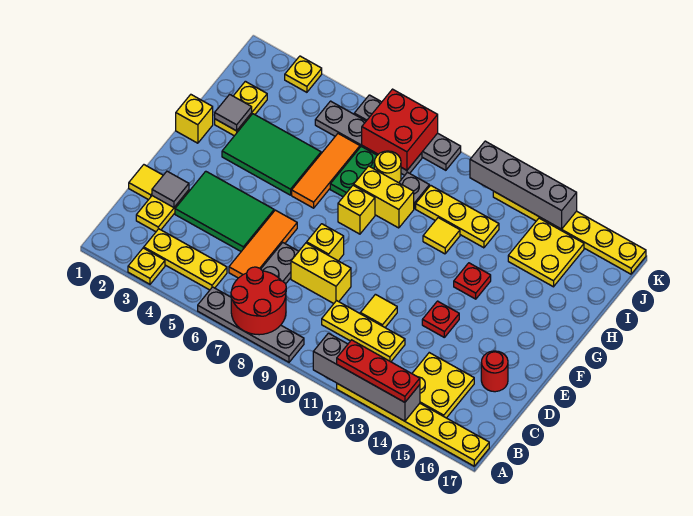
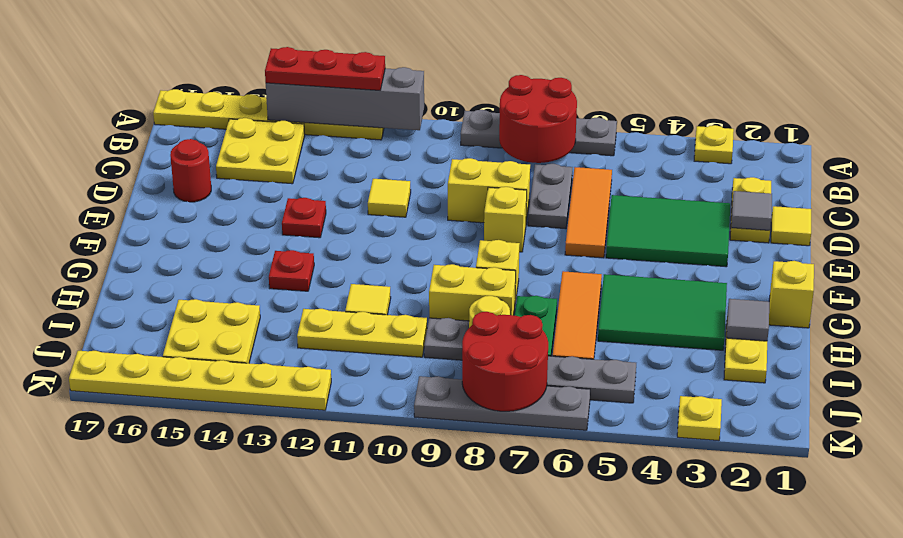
yellow plate B3:B5 level 1 -> none
yellow plate C10:C12 level 1 -> none
red brick J7:K8 level 2 -> red round brick J7:K8 level 2
grey brick K11:K14 level 2 -> none

